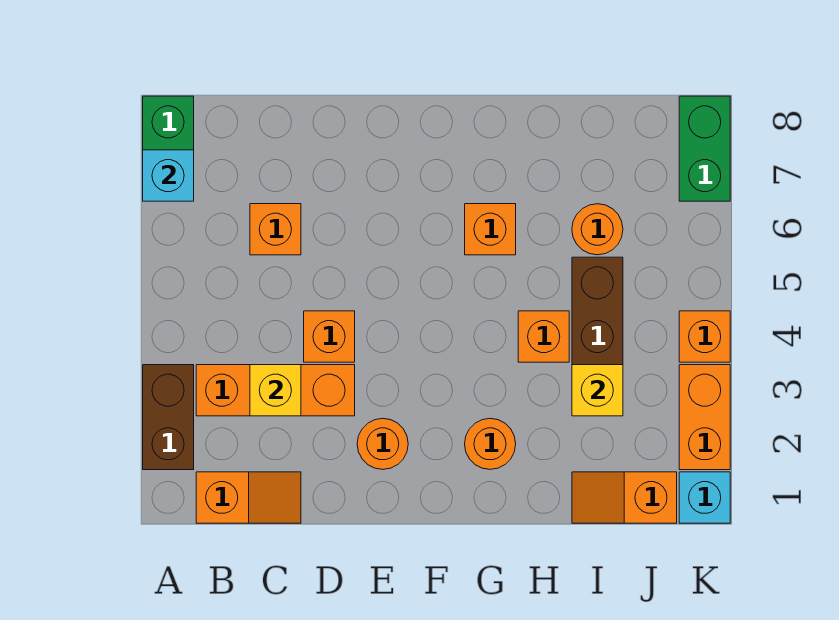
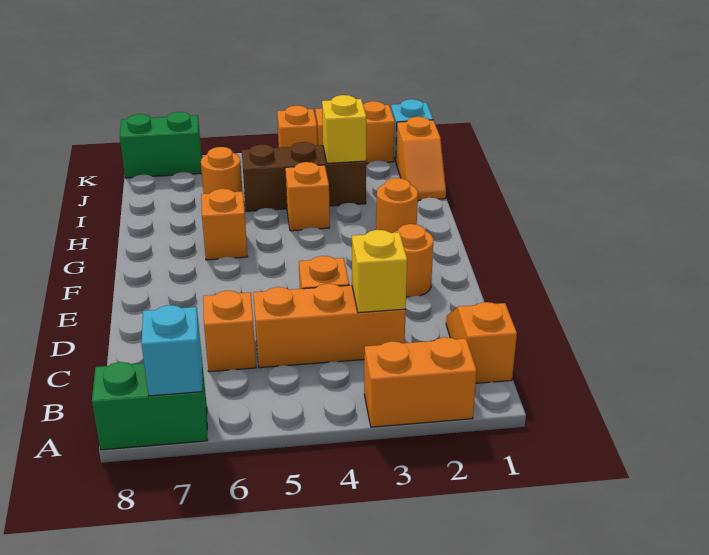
brown brick A2:A3 level 1 -> orange brick A2:A3 level 1
orange brick B3:D3 level 1 -> orange brick C3:C5 level 1

